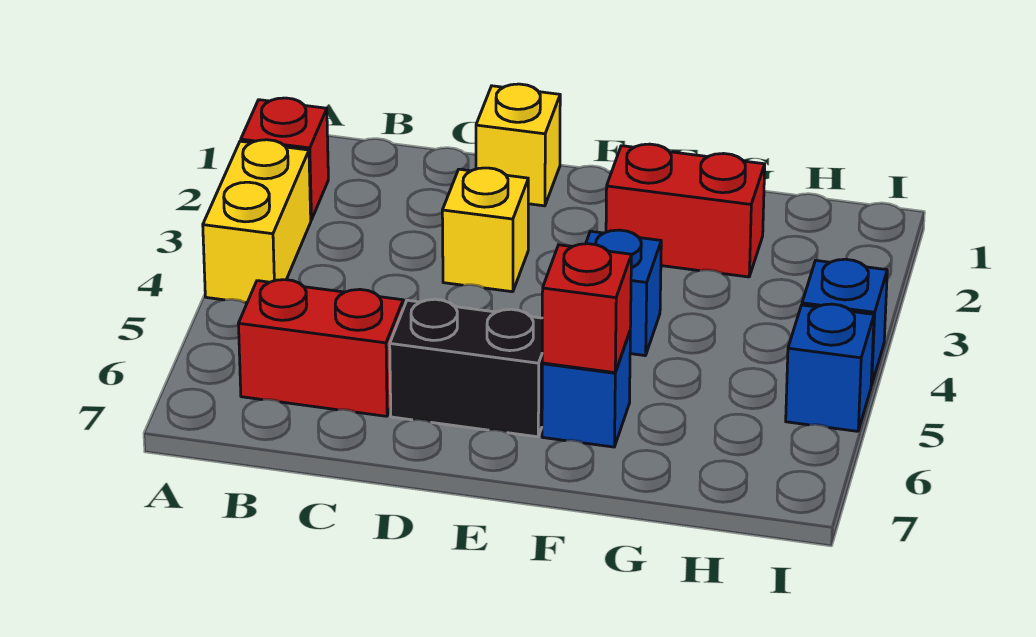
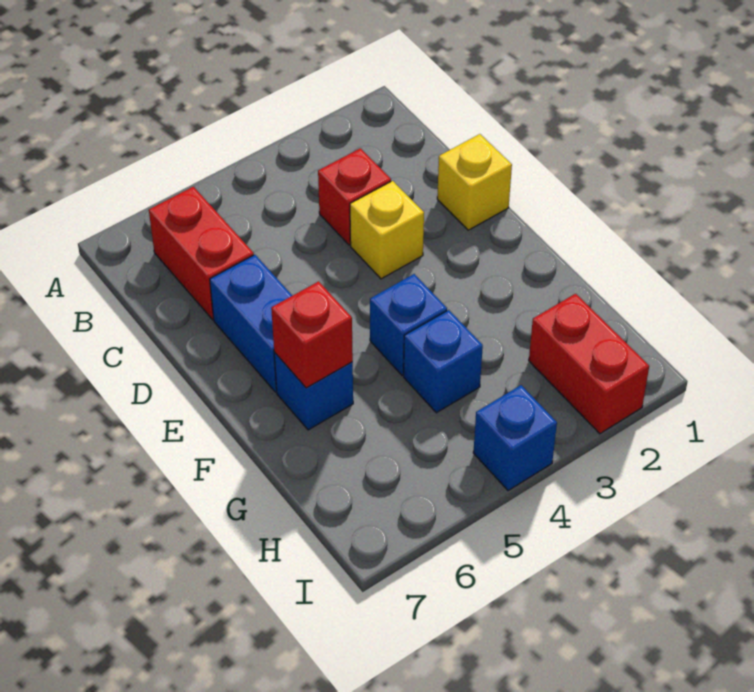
red brick A2 level 1 -> red brick C3 level 1
yellow brick A3:A4 level 1 -> none
black brick D6:E6 level 1 -> blue brick D6:E6 level 1
red brick F2:G2 level 1 -> red brick H2:I2 level 1
blue brick I5 level 1 -> blue brick G4 level 1

